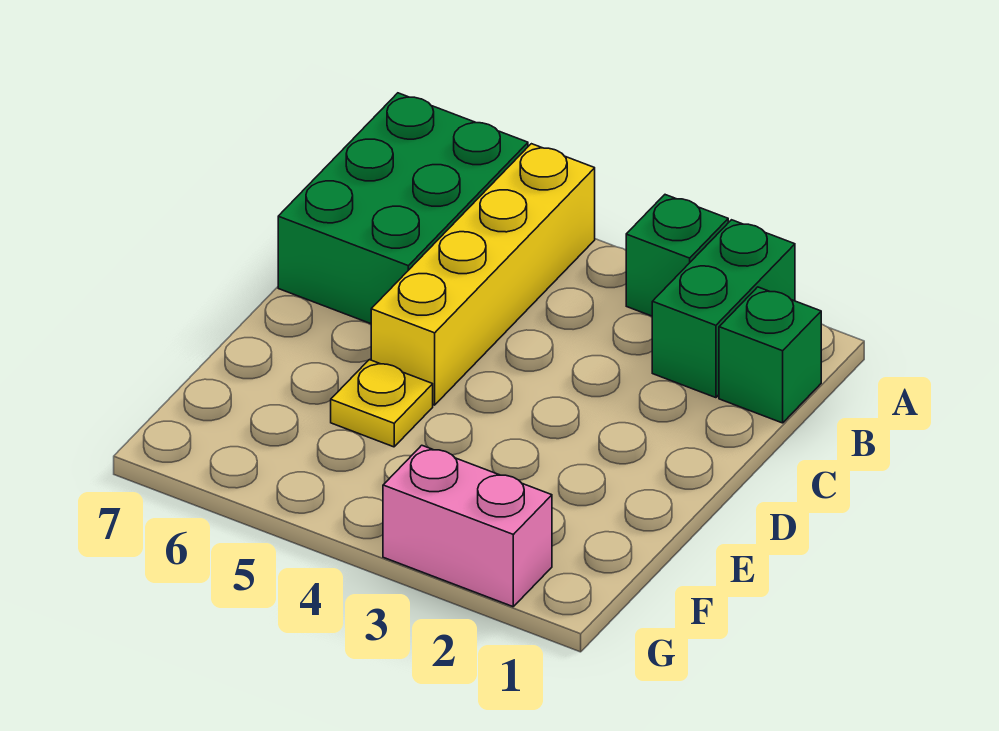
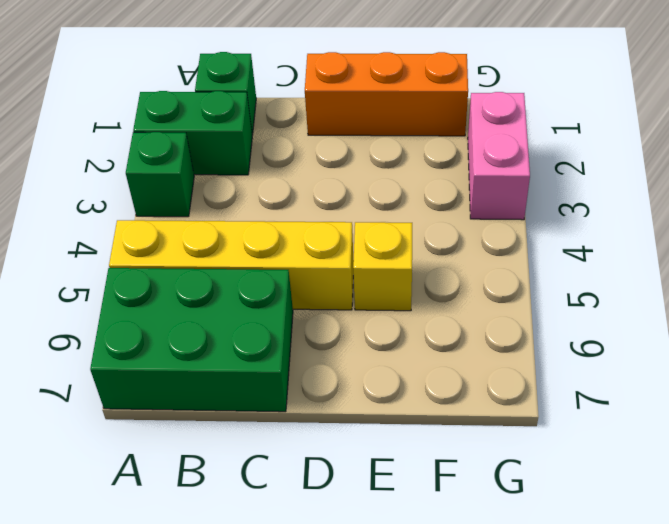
none -> orange brick D1:F1 level 1
yellow plate E5 level 1 -> yellow brick E5 level 1

